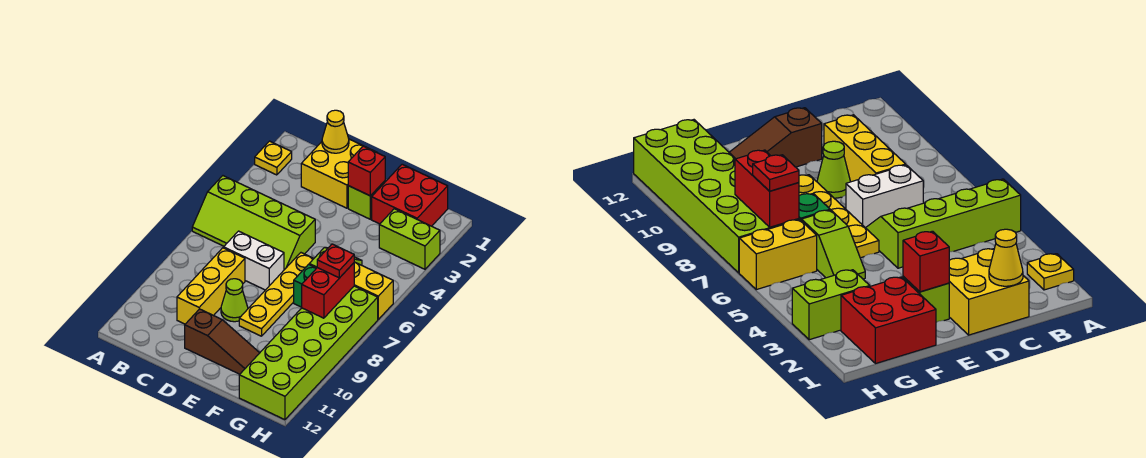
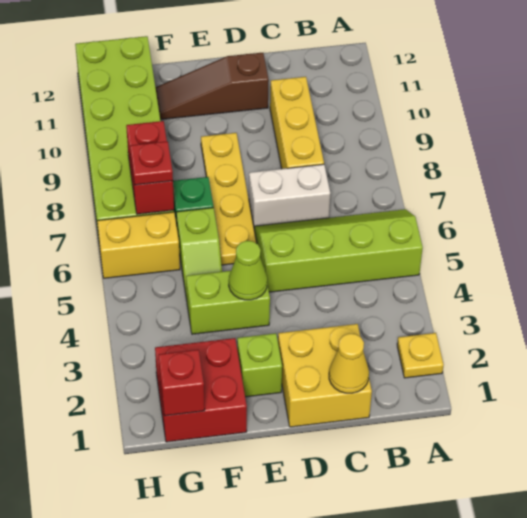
lime cone D9 level 1 -> lime cone E4 level 2
red brick E2 level 2 -> red brick G1 level 2
lime brick G3:H3 level 1 -> lime brick E4:F4 level 1

